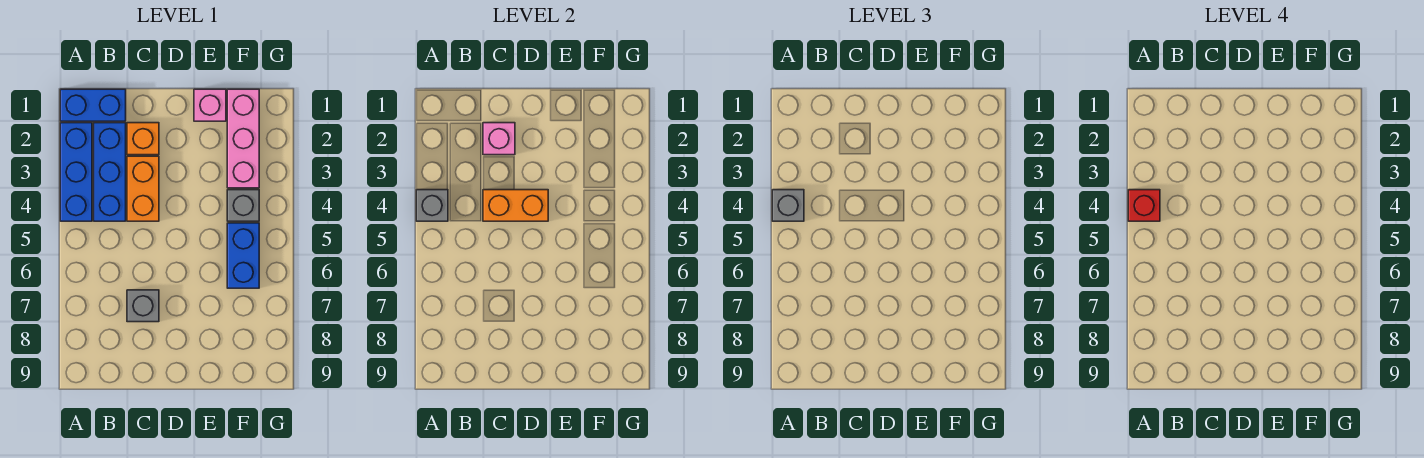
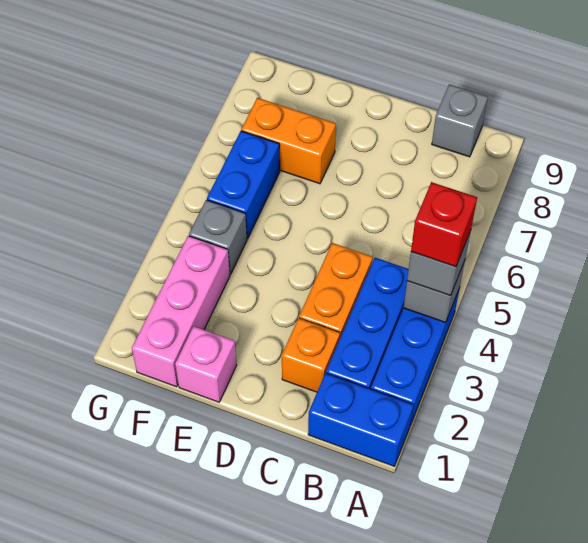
pink brick C2 level 2 -> none
orange brick C4:D4 level 2 -> orange brick E7:F7 level 1
grey brick C7 level 1 -> grey brick B9 level 1

